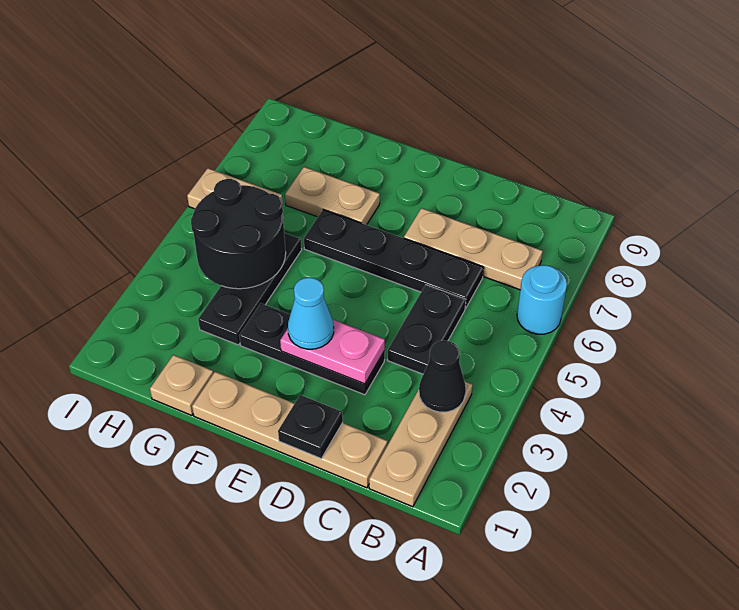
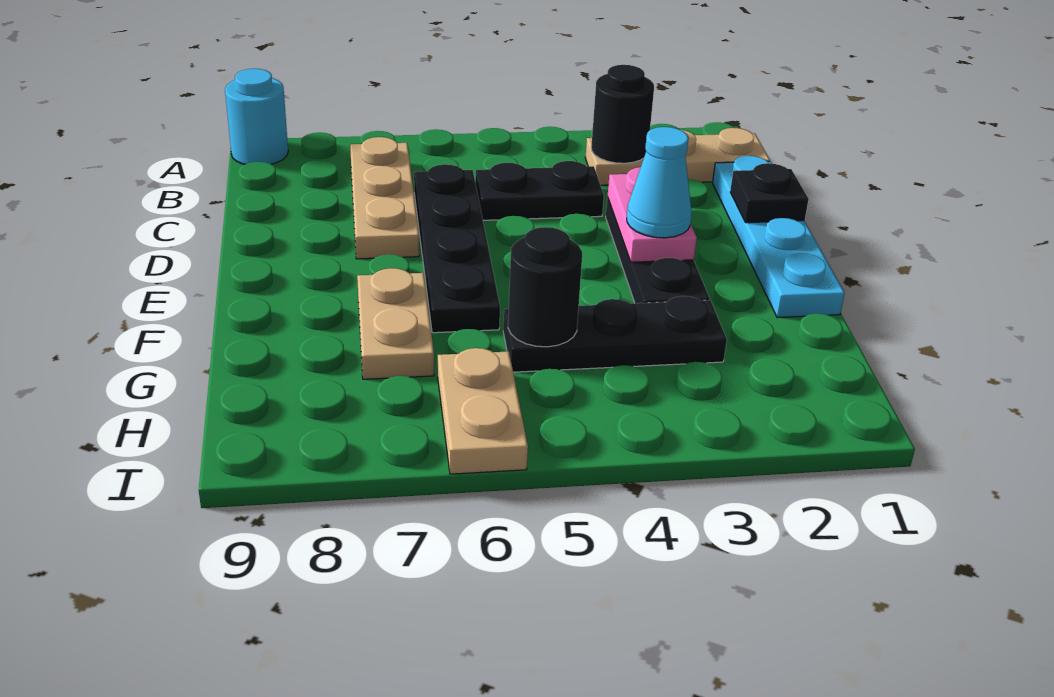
cyan round brick A6 level 1 -> cyan round brick A9 level 1
black cone B3 level 2 -> black round brick B3 level 2
tan plate C1:F1 level 1 -> cyan plate C1:F1 level 1
tan plate G1 level 1 -> none
black round brick G4:H5 level 2 -> black round brick G5 level 2

